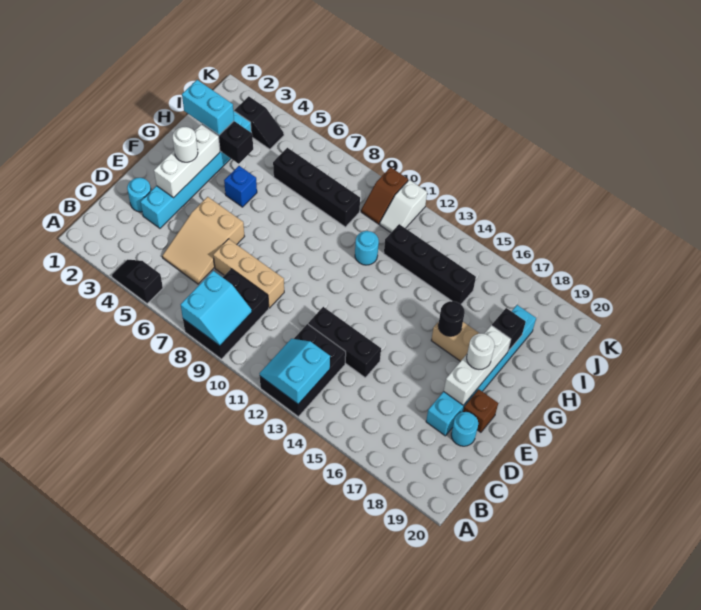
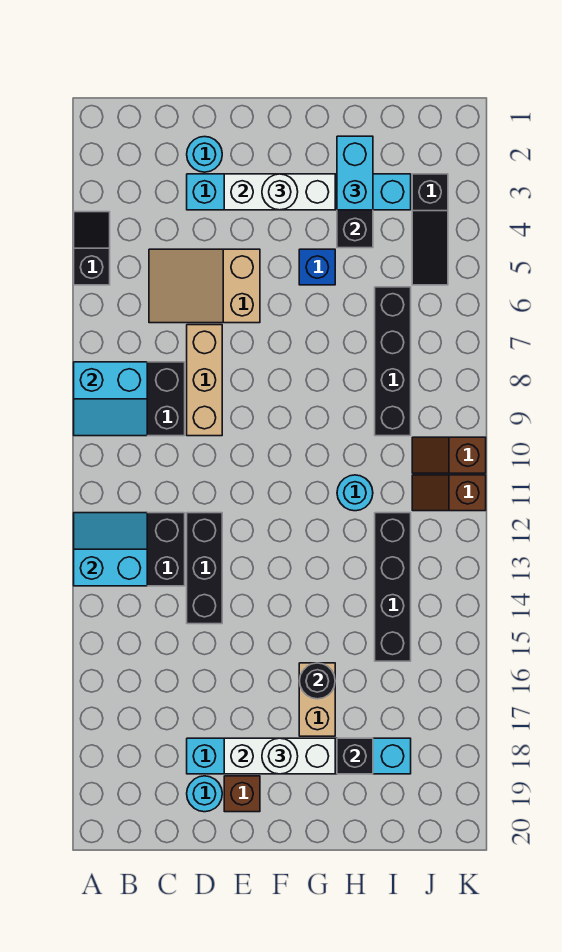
black slope J3:J4 level 1 top 3 -> black slope J3:J5 level 1 top 3
white slope J11:K11 level 1 top K -> brown slope J11:K11 level 1 top K

